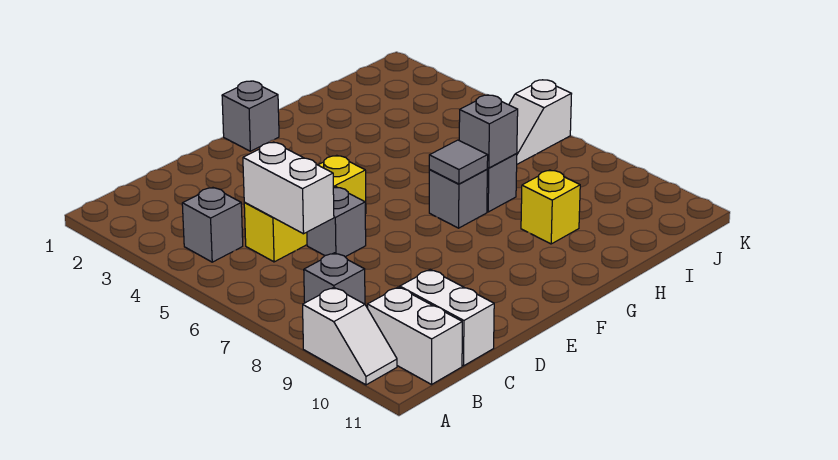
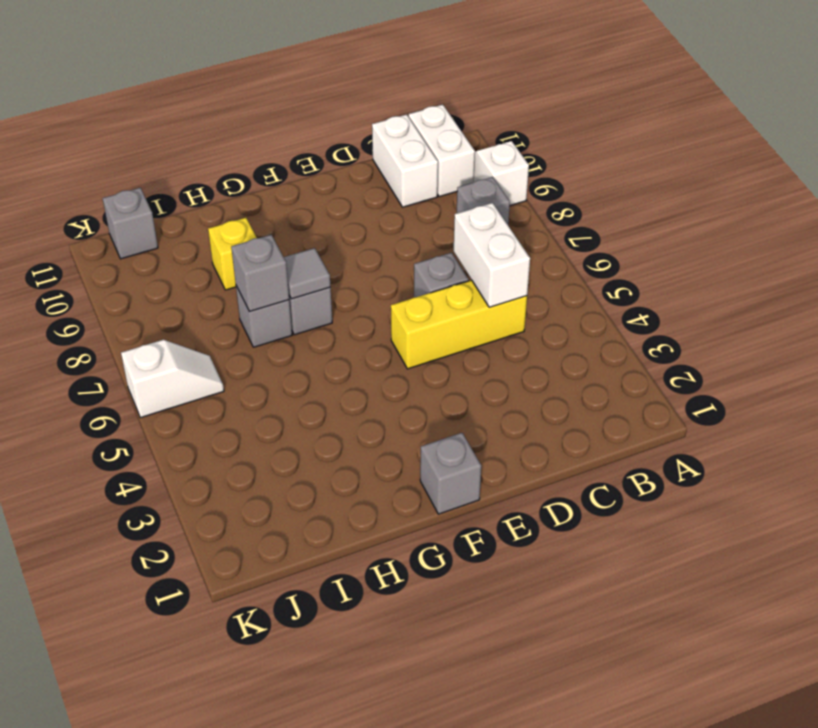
grey brick B4 level 1 -> grey brick J11 level 1

